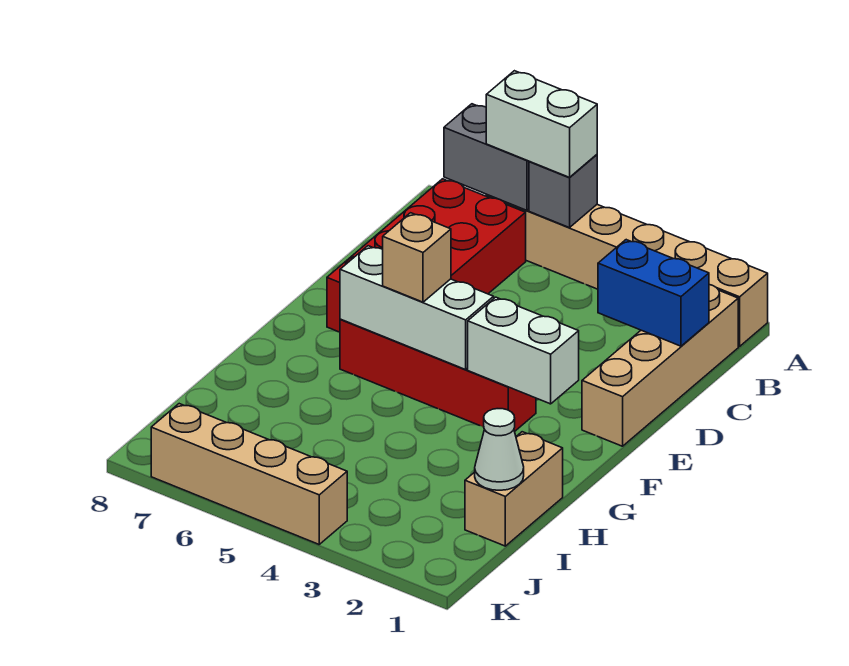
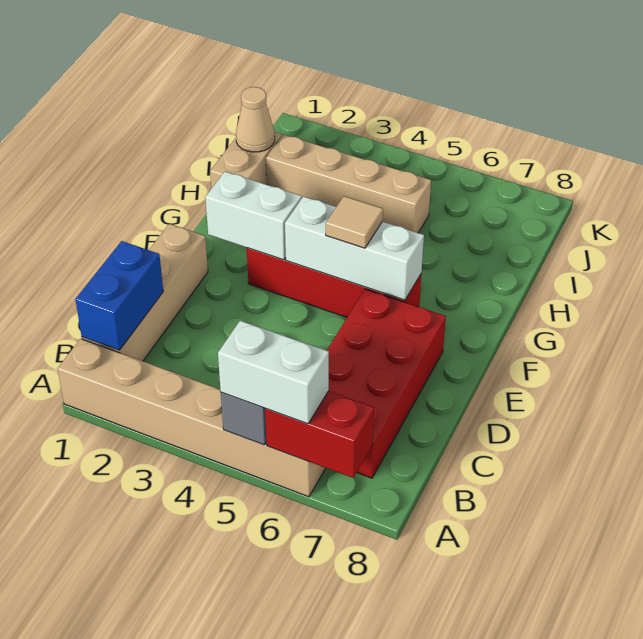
grey brick A6:A7 level 2 -> red brick A6:A7 level 2
blue brick C1:C2 level 2 -> blue brick B1:C1 level 2
tan brick F5 level 3 -> tan tile F5 level 3
white cone I1 level 2 -> tan cone I1 level 2
tan brick K4:K7 level 1 -> tan brick I2:I5 level 1

